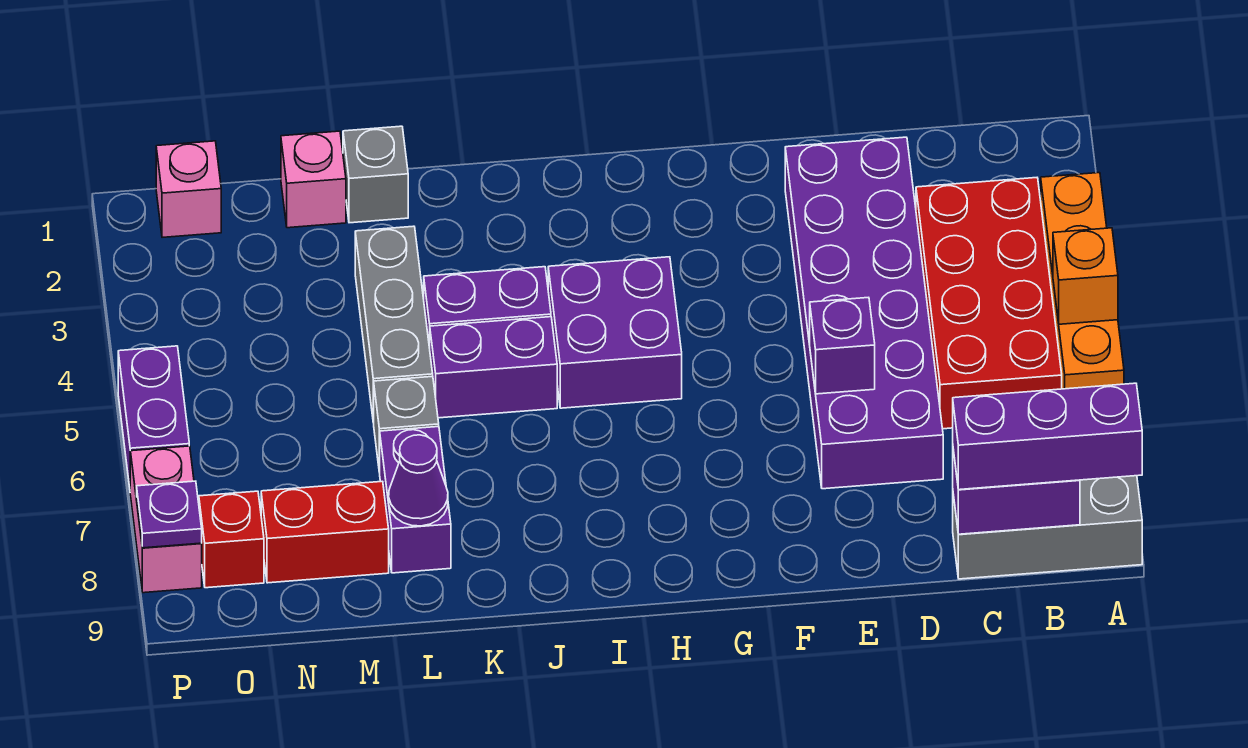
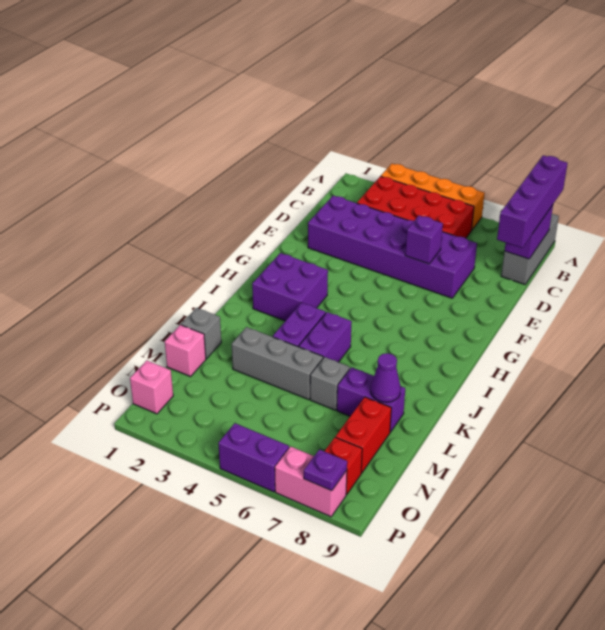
orange brick A5 level 2 -> none
purple brick A9:C9 level 3 -> purple brick A9:D9 level 3
purple brick H4:I5 level 1 -> purple brick H2:I3 level 1

